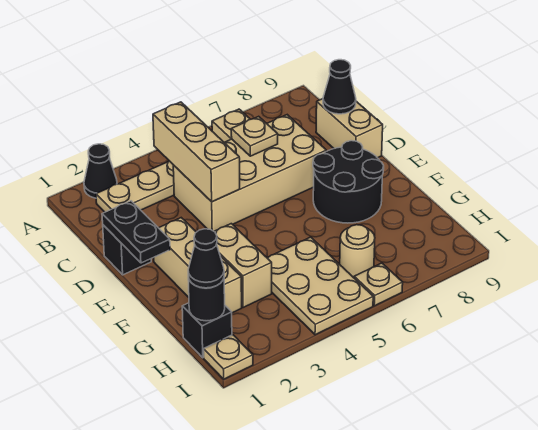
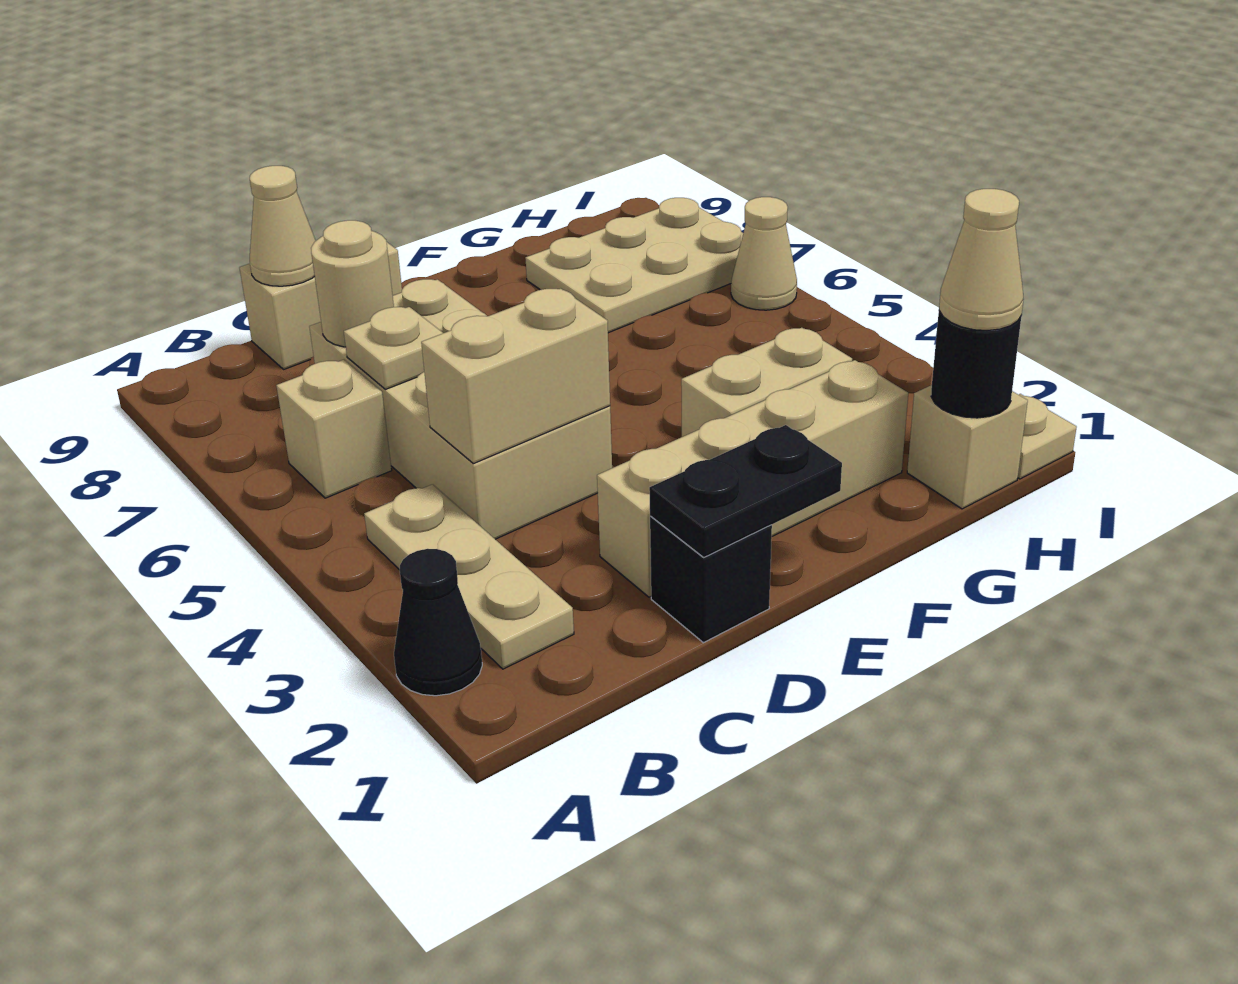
tan brick B4:D4 level 2 -> tan brick C4:D4 level 2
black cone C9 level 2 -> tan cone C9 level 2
tan brick E2:G2 level 1 -> tan brick D2:G2 level 1
black round brick E7:F8 level 1 -> none
tan plate G4:I5 level 1 -> tan plate G7:I8 level 1
black brick H1 level 1 -> tan brick H1 level 1
black cone H1 level 3 -> tan cone H1 level 3
tan round brick H6 level 1 -> tan round brick C7 level 2
tan plate I6 level 1 -> tan cone I6 level 1

